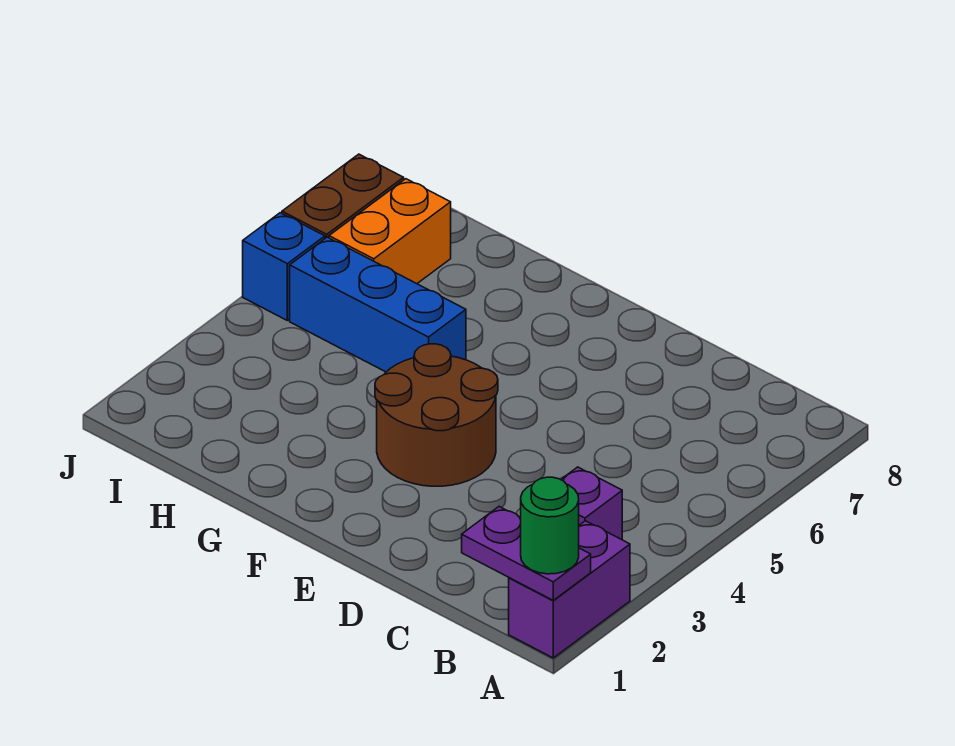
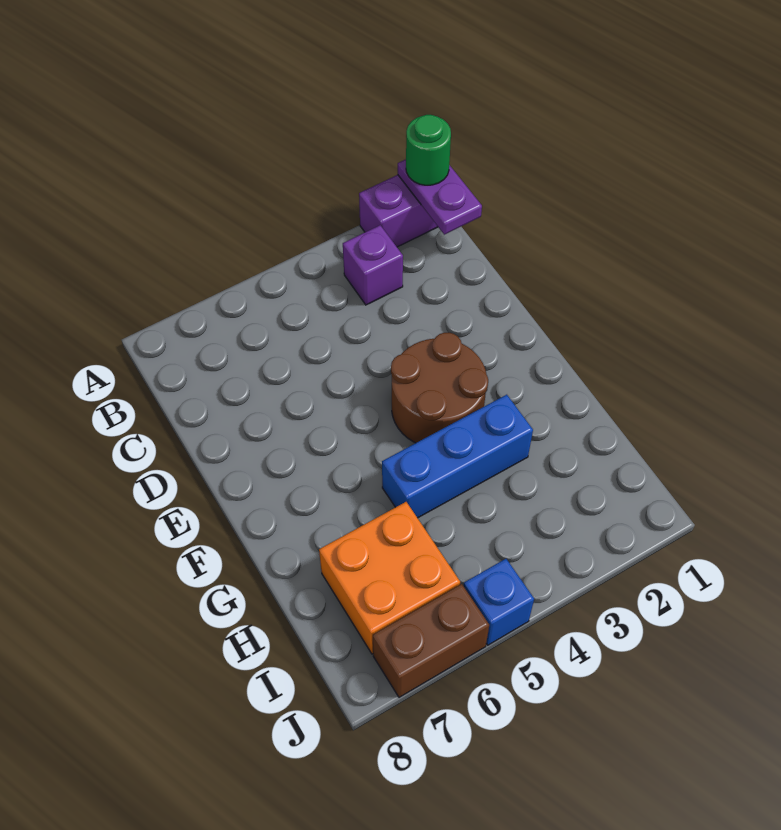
blue brick G5:I5 level 1 -> blue brick G3:G5 level 1
orange brick I6:I7 level 1 -> orange brick H6:I7 level 1

